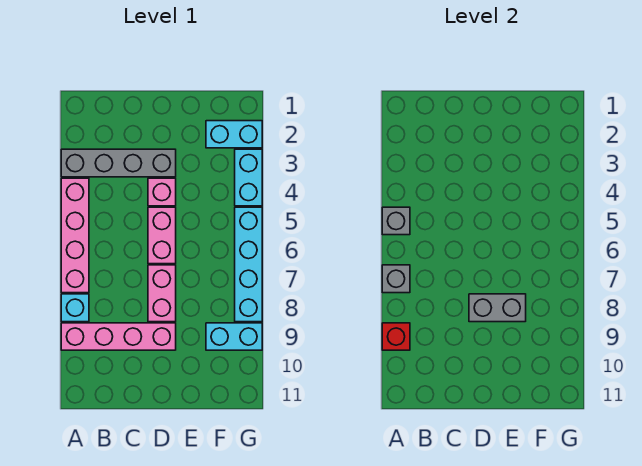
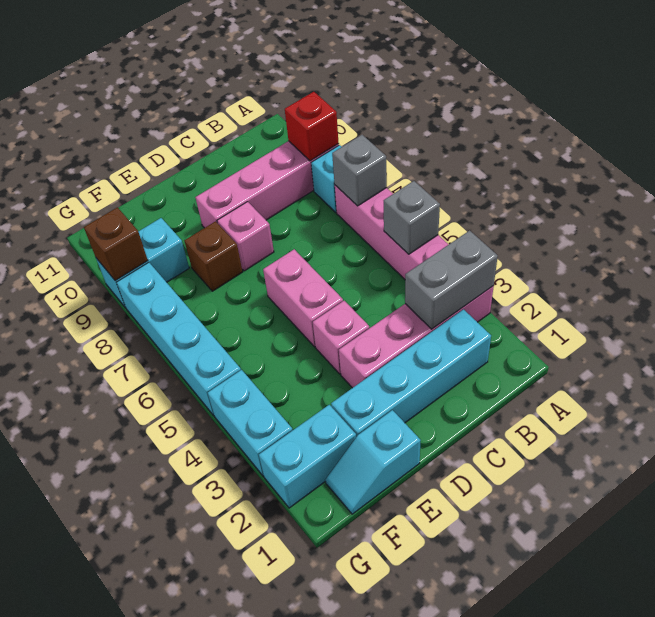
grey brick A3:D3 level 1 -> pink brick A3:D3 level 1
none -> cyan brick B2:E2 level 1
pink brick D7:D8 level 1 -> pink brick D8 level 1
grey brick D8:E8 level 2 -> grey brick A3:B3 level 2
none -> cyan slope E1:F1 level 1 top E
none -> brown brick E8 level 1
none -> brown brick G9 level 2

